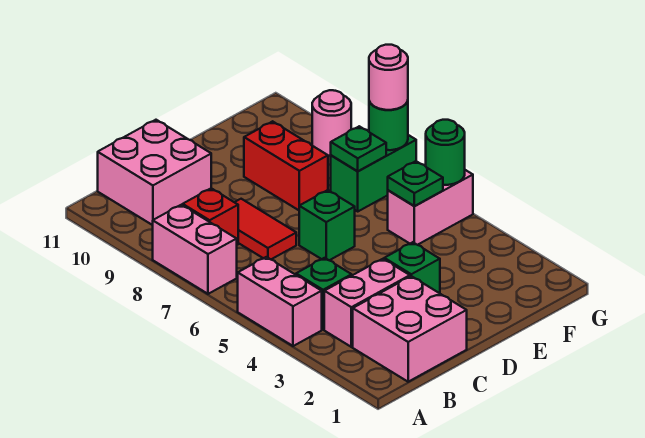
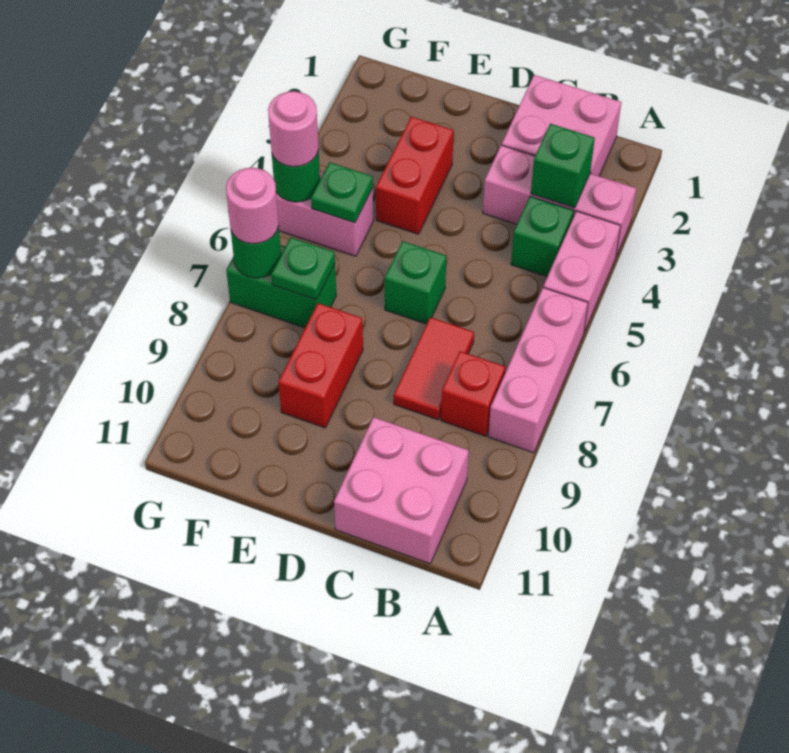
pink brick A7:A8 level 1 -> pink brick A6:A8 level 1
pink brick B3:C3 level 1 -> pink brick A3:C3 level 1
green brick D3 level 1 -> green brick B3 level 2
none -> red brick E3:E4 level 1
pink round brick G9 level 1 -> pink round brick G5 level 3

